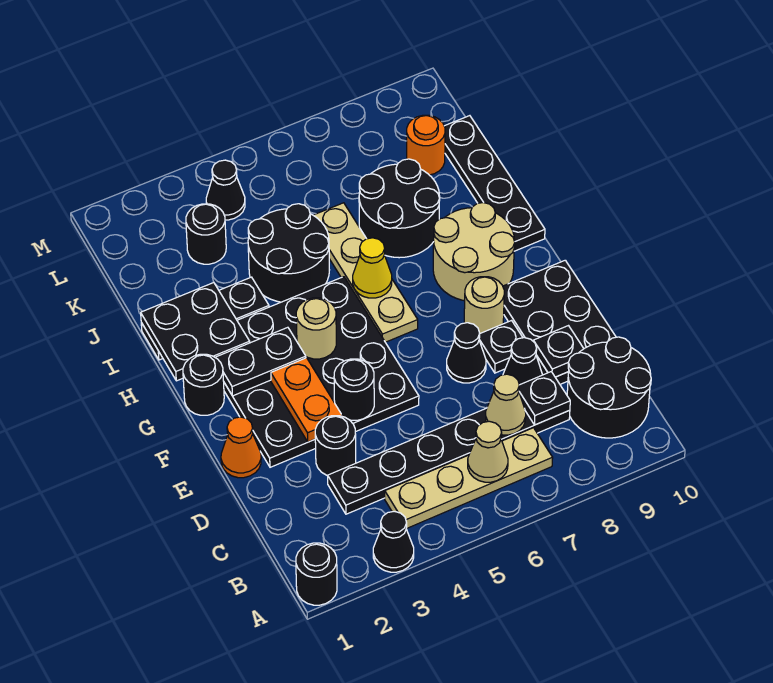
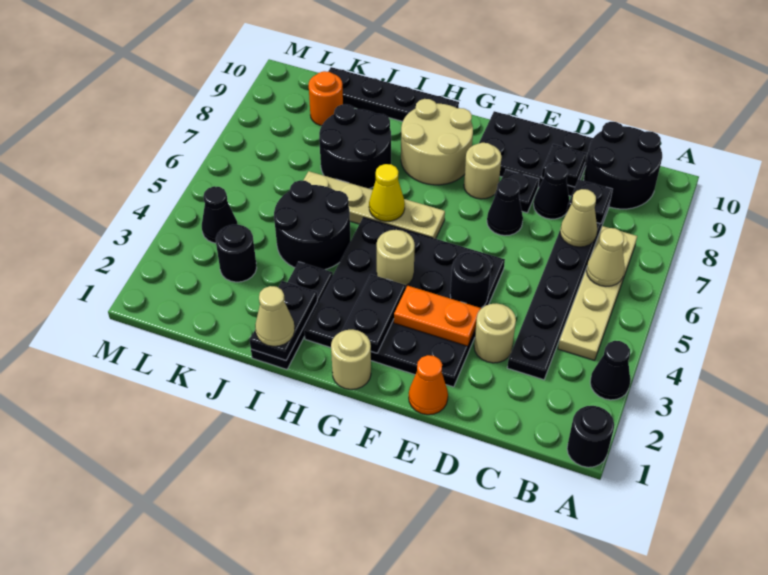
black round brick D3 level 1 -> tan round brick D3 level 1
black round brick G1 level 1 -> tan round brick G1 level 1
black plate H1:I2 level 2 -> black plate I1:I2 level 2
none -> tan cone I1 level 3

